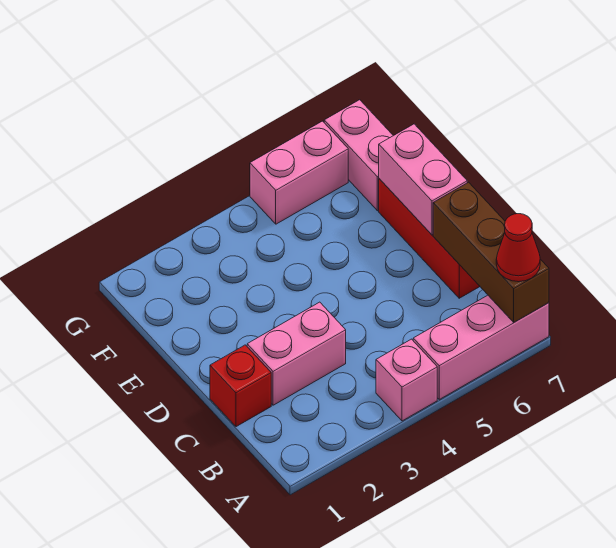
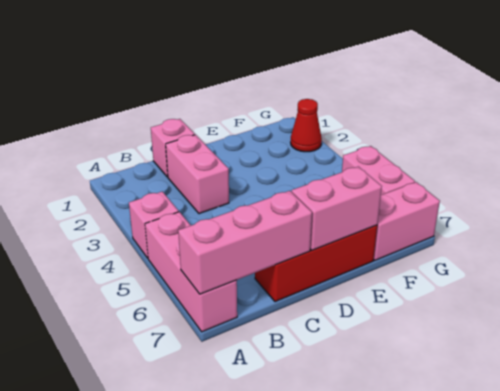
brown brick A7:C7 level 2 -> pink brick A7:C7 level 2
red cone A7 level 3 -> red cone G2 level 1
red brick C1 level 1 -> pink brick C1 level 1

